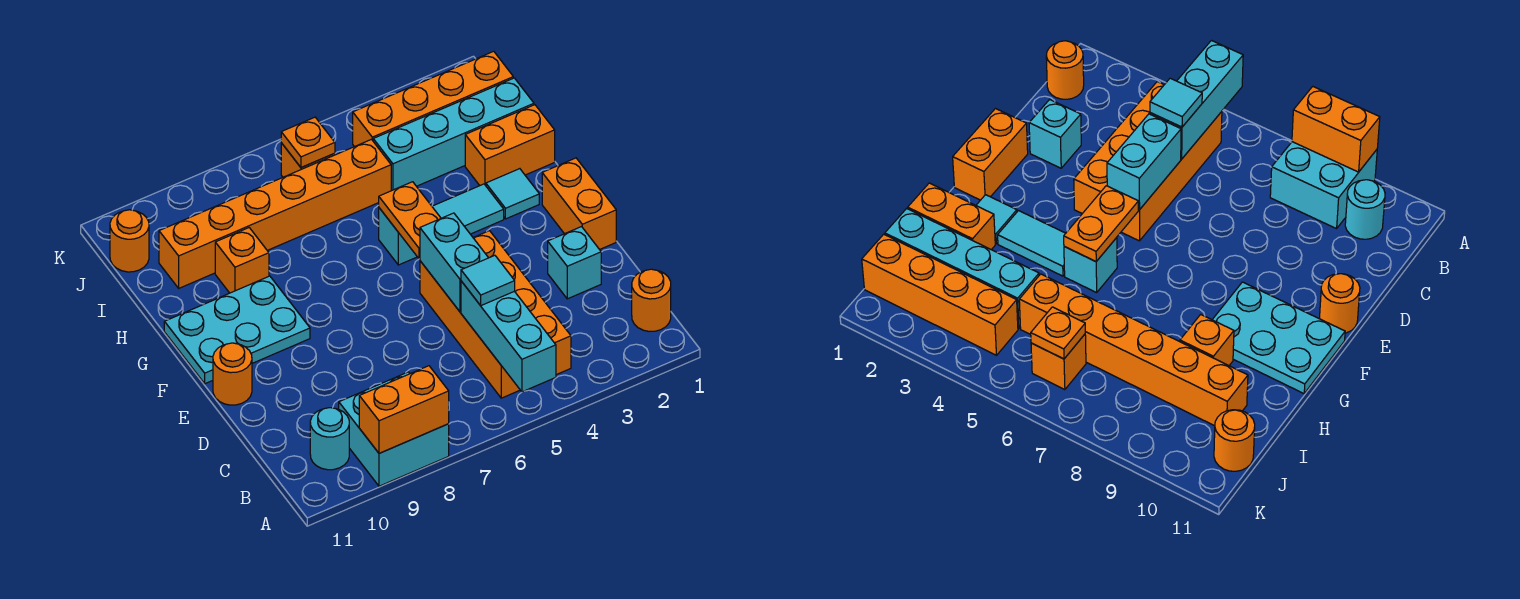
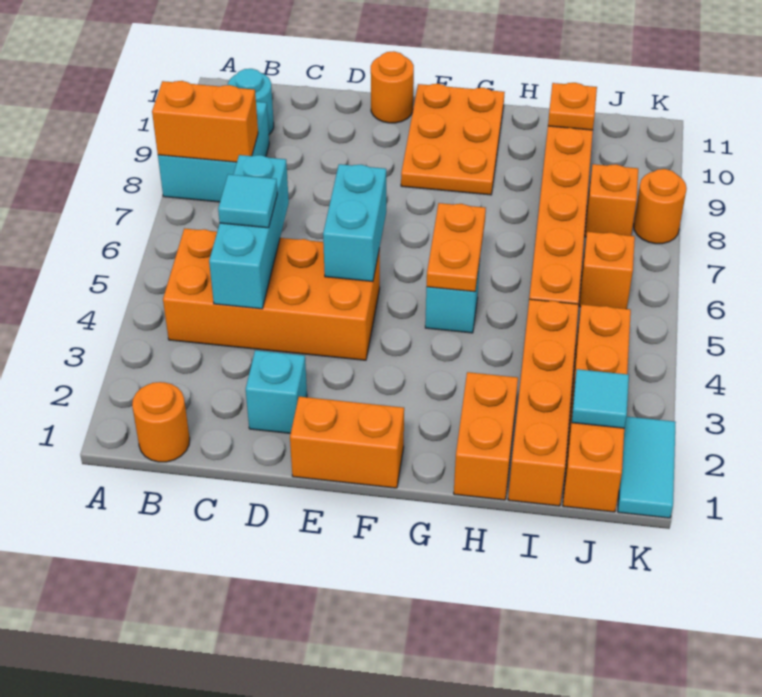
cyan brick A5:C5 level 2 -> cyan brick C4:C6 level 2
orange brick A8:A9 level 2 -> orange brick A8:B8 level 2
cyan brick D5:E5 level 2 -> cyan brick E5:E6 level 2
orange plate F5:G5 level 2 -> orange plate G5:G6 level 2
cyan plate F9:G11 level 1 -> orange plate F9:G11 level 1
cyan tile G2 level 1 -> cyan tile J2 level 2
cyan tile G3:G4 level 1 -> cyan tile K1:K2 level 1
orange brick H9 level 1 -> orange brick J8 level 1
cyan brick I1:I4 level 1 -> orange brick I1:I4 level 1
orange plate J6 level 2 -> orange plate I10 level 2
orange round brick J11 level 1 -> orange round brick K8 level 1

